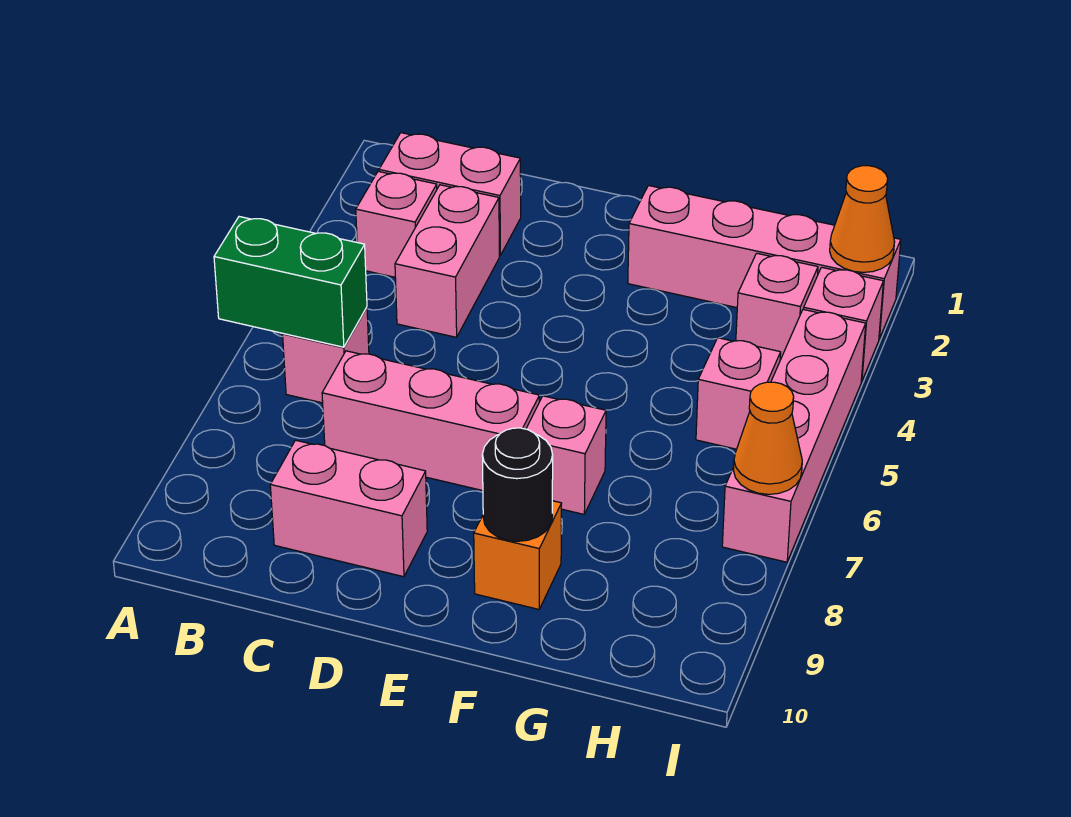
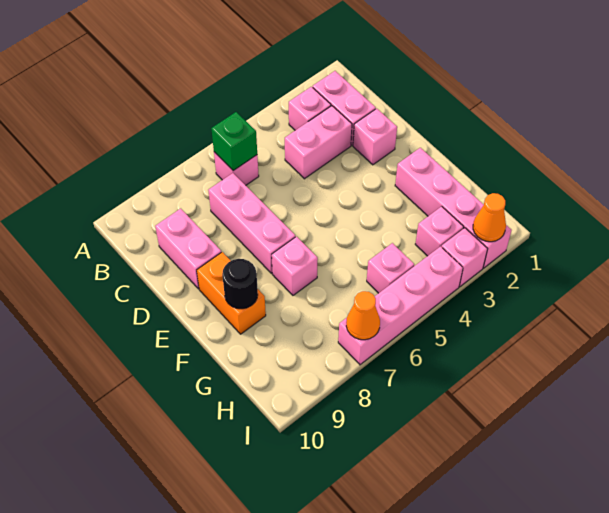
green brick A6:B6 level 2 -> green brick B6 level 2
none -> pink brick D2 level 1
orange brick F9 level 1 -> orange brick E9:F9 level 1

